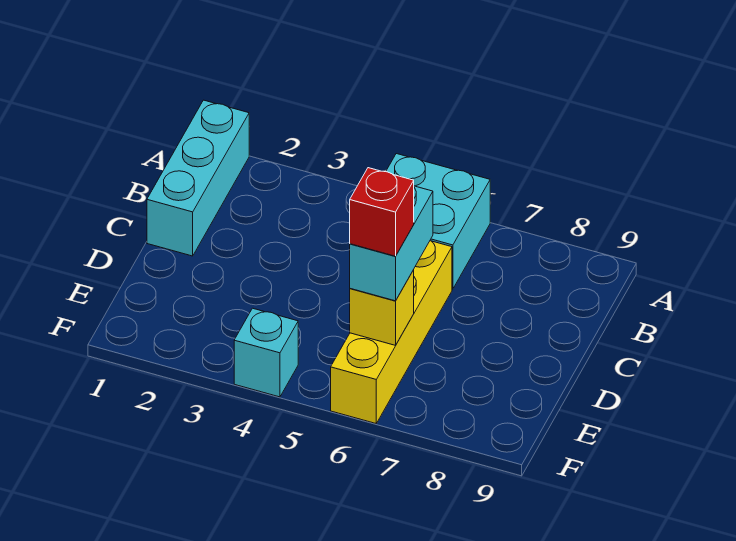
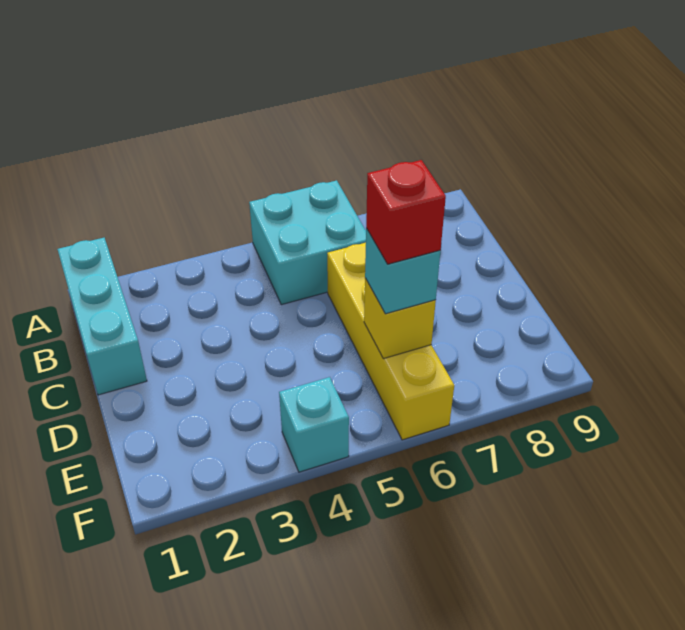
cyan brick D6:E6 level 3 -> cyan brick E6 level 3

